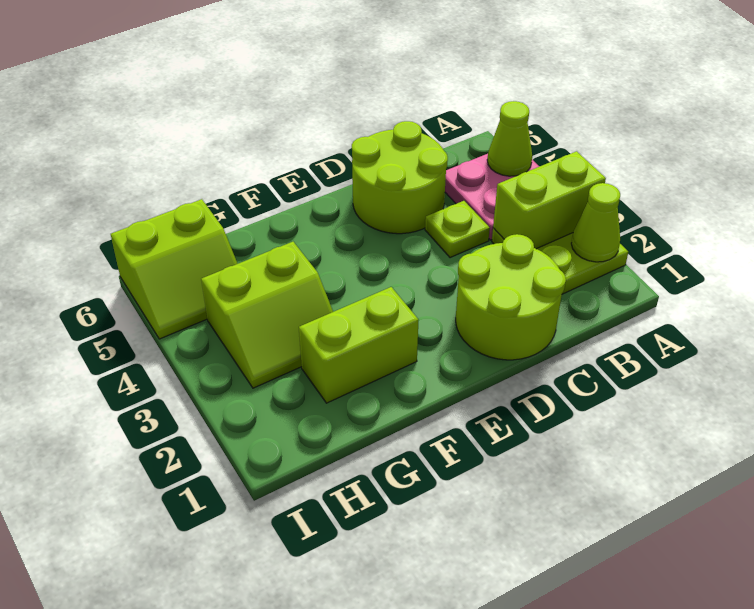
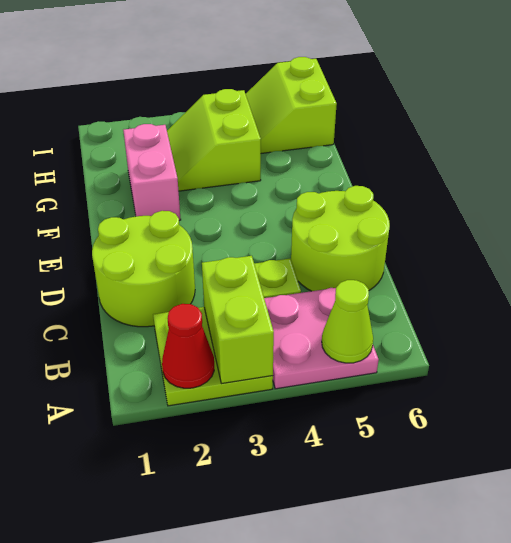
lime cone A2 level 2 -> red cone A2 level 2
lime brick F2:G2 level 1 -> pink brick F2:G2 level 1

